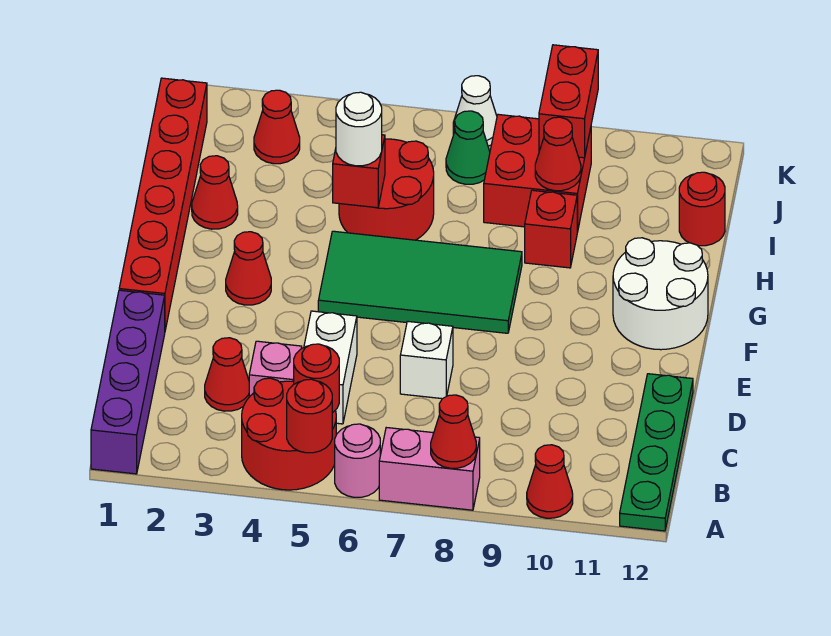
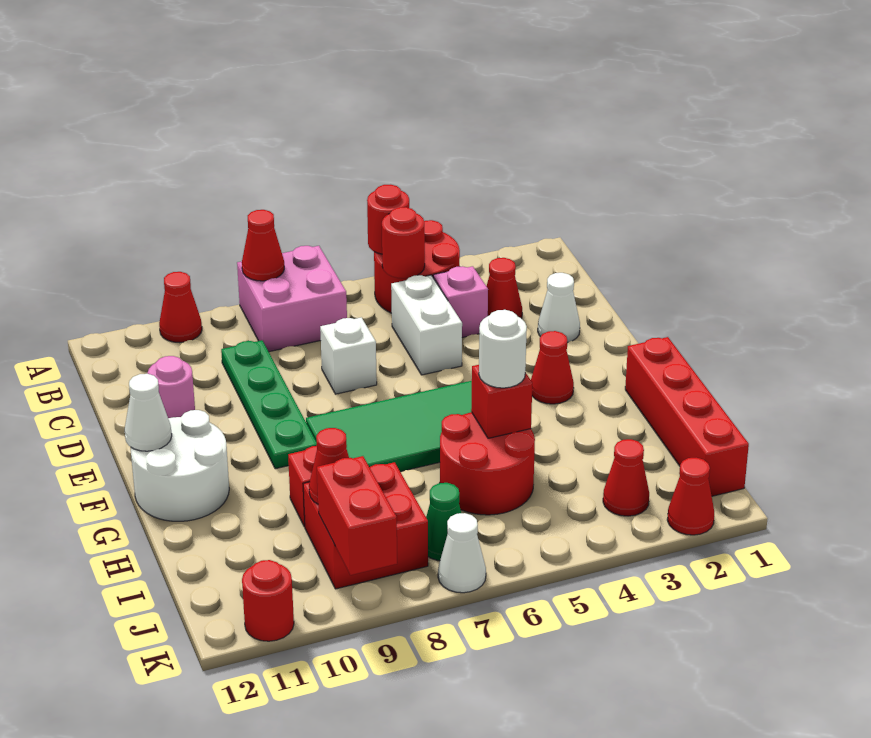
purple brick A1:D1 level 1 -> none
pink round brick A6 level 1 -> pink round brick D11 level 1
pink brick A7:A8 level 1 -> pink brick A7:B8 level 1
green plate A12:D12 level 1 -> green plate C9:F9 level 1
none -> white cone D2 level 1
red brick E1:J1 level 1 -> red brick G1:J1 level 1
none -> white cone F12 level 2
red cone H2 level 1 -> red cone K2 level 1
red round brick I12 level 1 -> red round brick K11 level 1

